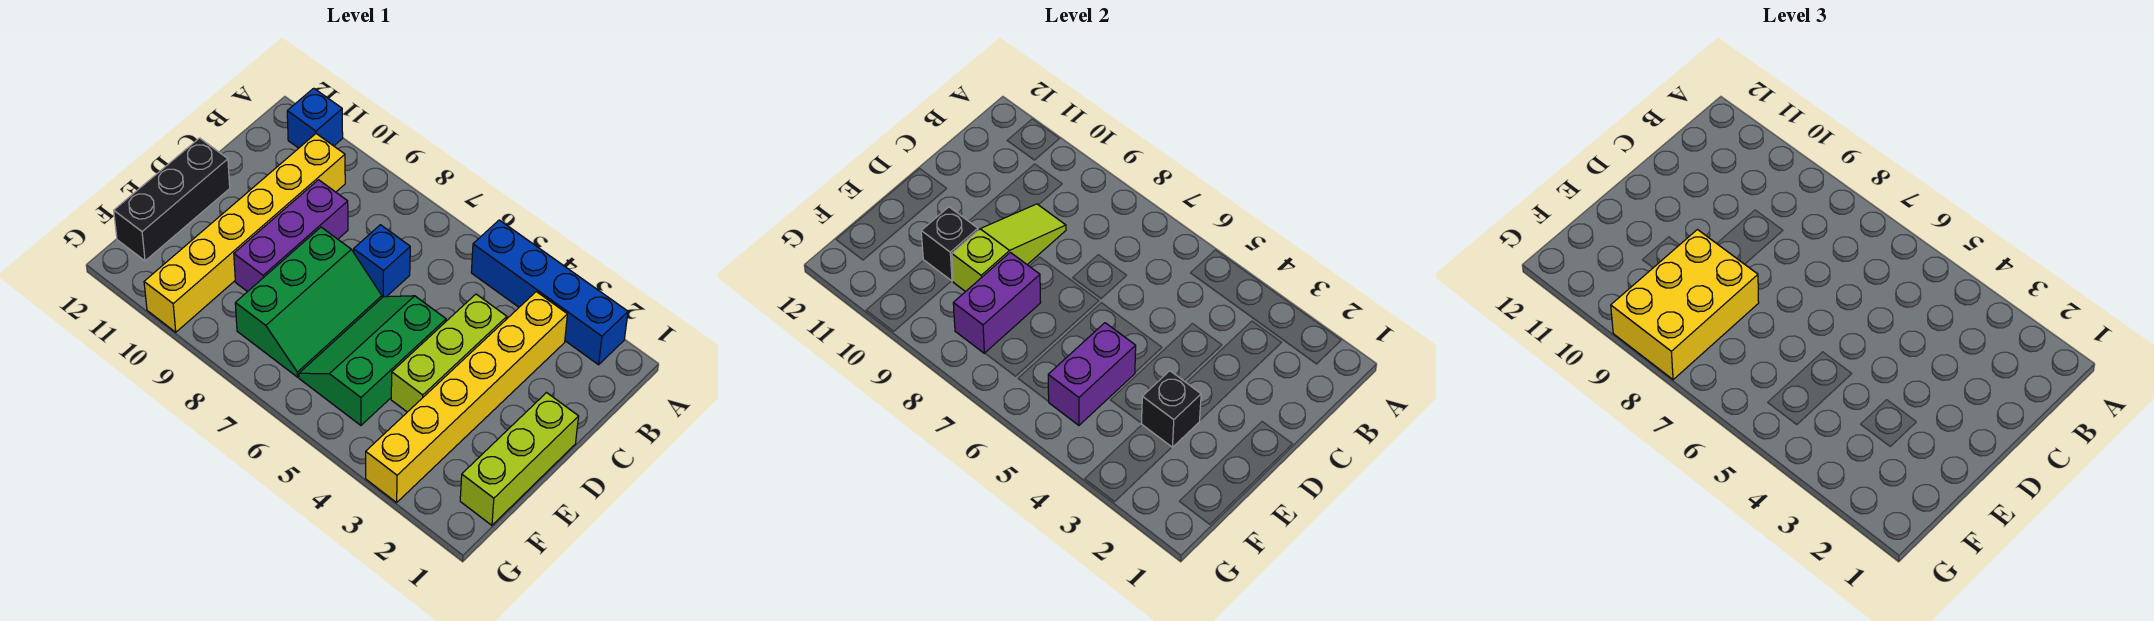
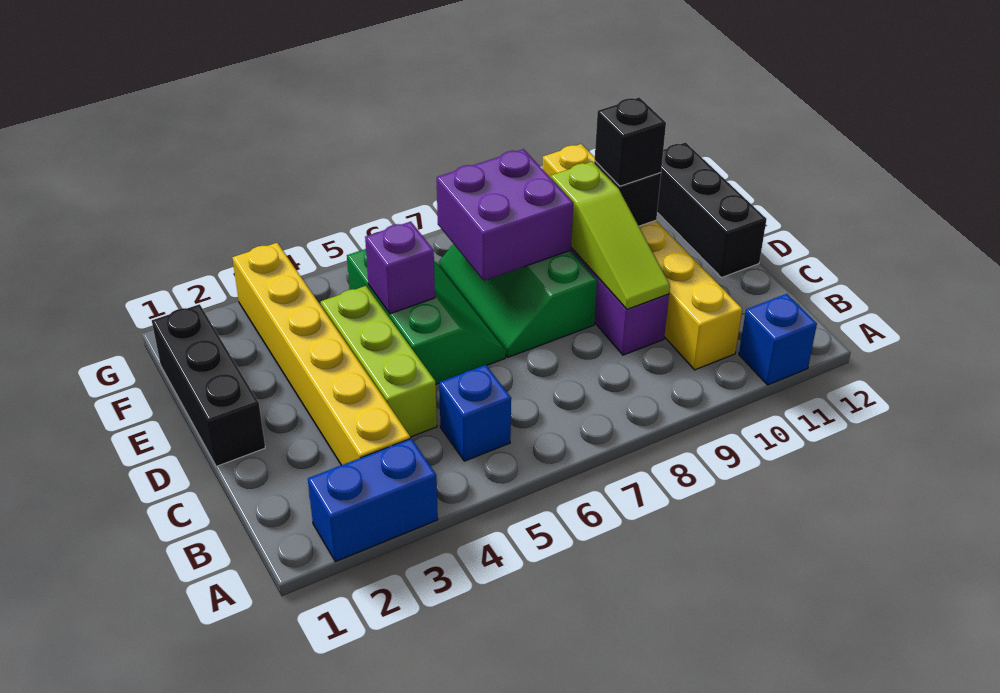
blue brick A2:A5 level 1 -> blue brick A2:A3 level 1
blue brick C7 level 1 -> blue brick B5 level 1
lime brick D1:F1 level 1 -> black brick D1:F1 level 1
black brick E3 level 2 -> black brick E10 level 3
purple brick E5:F5 level 2 -> purple brick E5 level 2
purple brick E8:F8 level 2 -> purple brick E7:F8 level 2
yellow brick E8:G9 level 3 -> none

